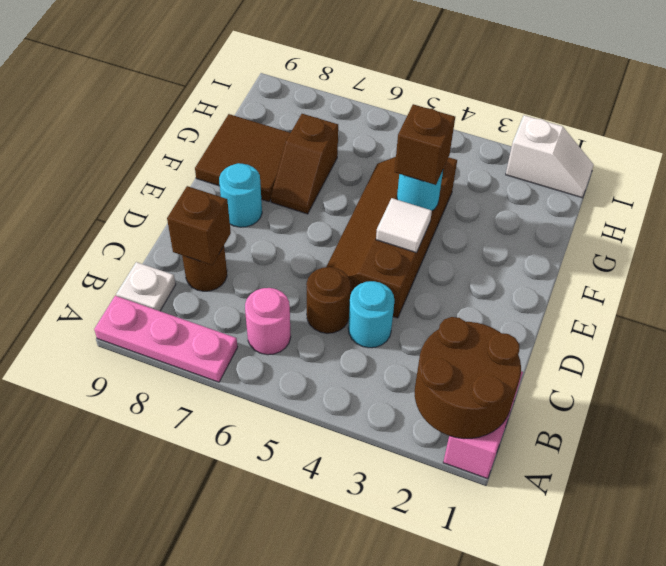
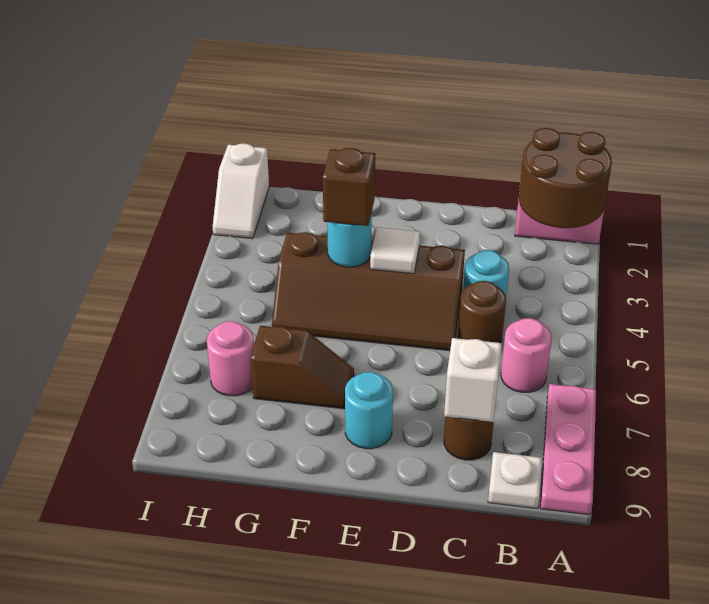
brown brick C8 level 2 -> white brick C8 level 2
brown tile F8:G9 level 1 -> none
none -> pink round brick H7 level 1
white slope I1:I2 level 1 top 2 -> white slope I1:I2 level 1 top 1

